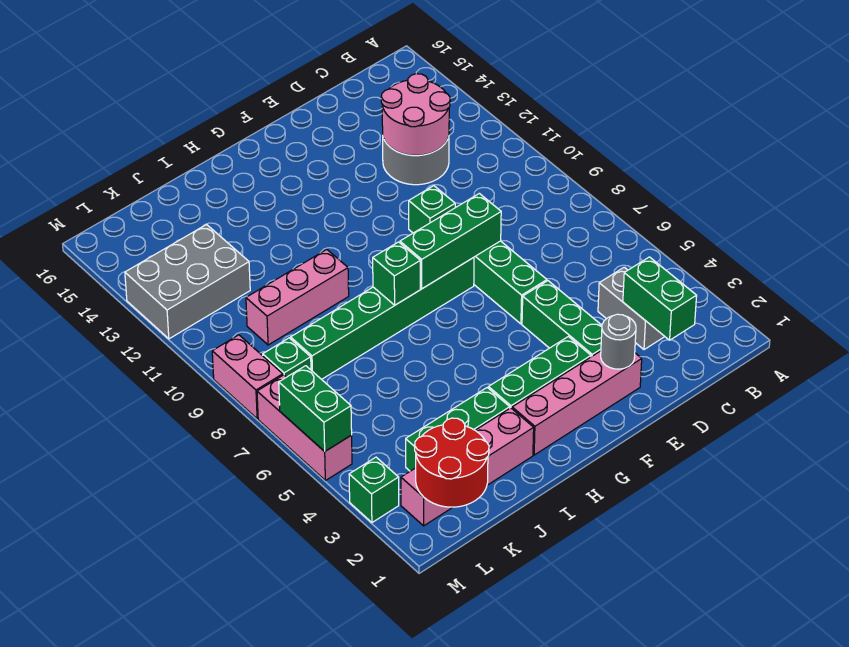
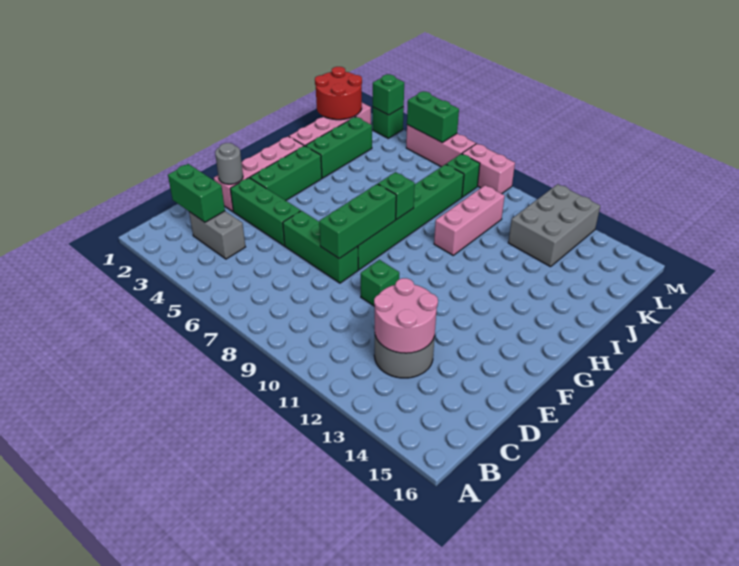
none -> green brick M3 level 2

